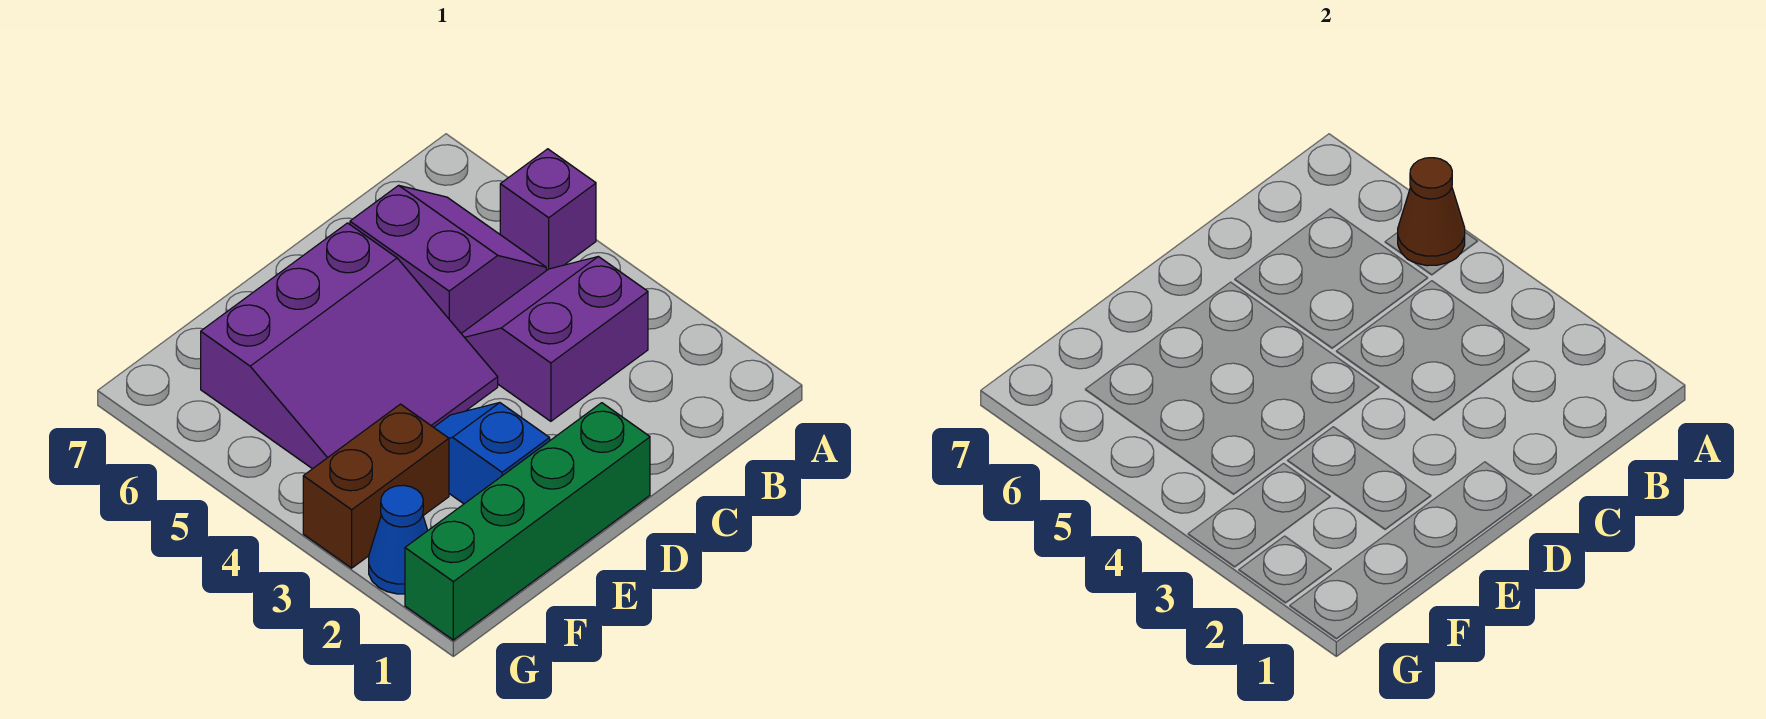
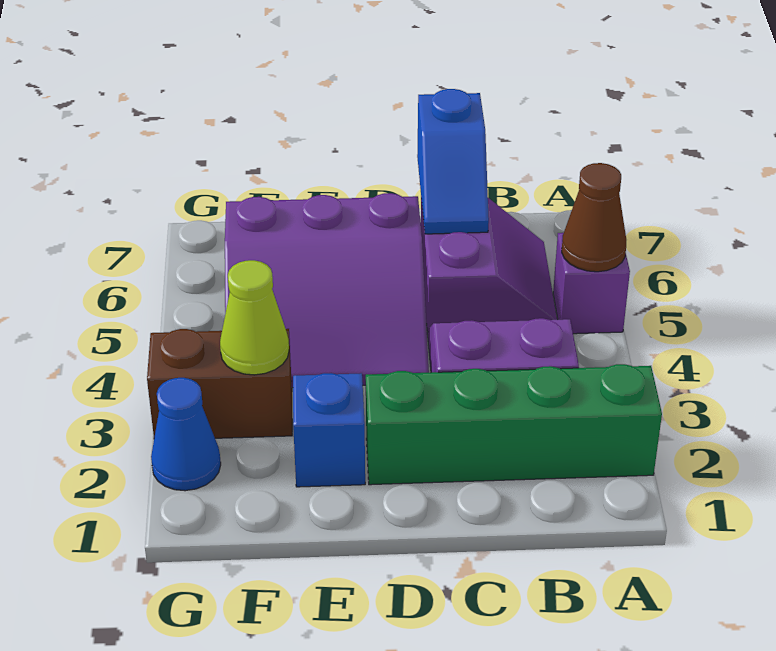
none -> blue slope C6:C7 level 2 top 7
green brick D1:G1 level 1 -> green brick A2:D2 level 1
none -> lime cone F3 level 2

